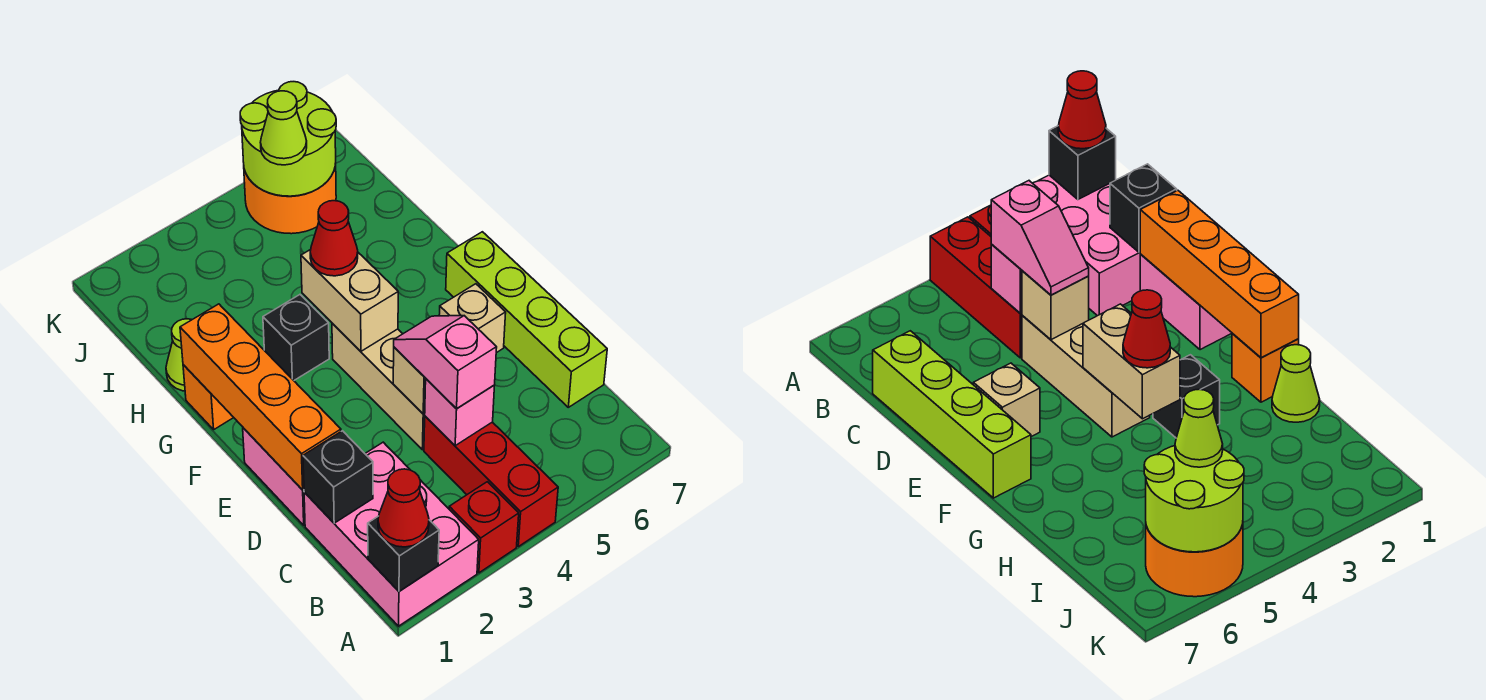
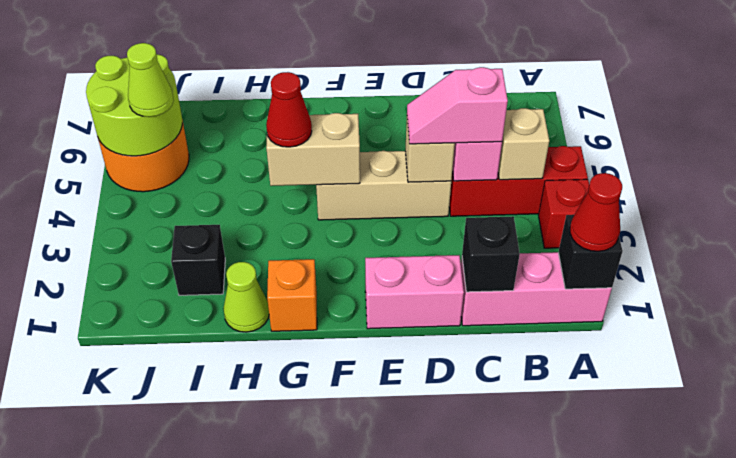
pink brick A1:C2 level 1 -> pink brick A1:C1 level 1
lime brick C7:F7 level 1 -> none
orange brick D1:G1 level 2 -> none
tan brick E6 level 1 -> tan brick B4 level 2
black brick G3 level 1 -> black brick I2 level 1

